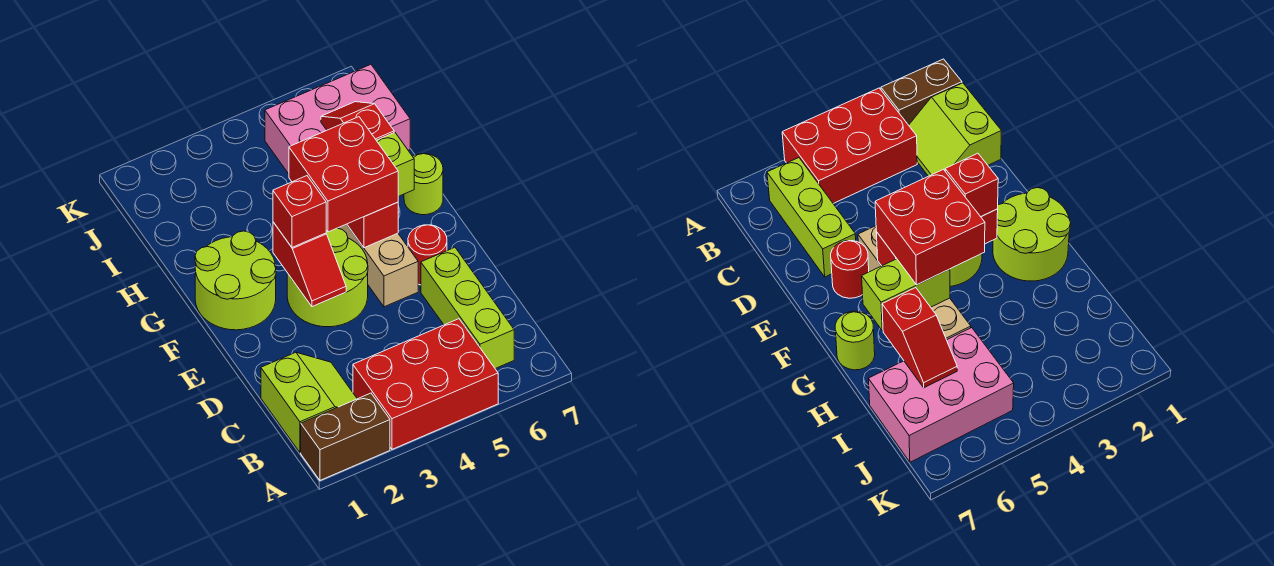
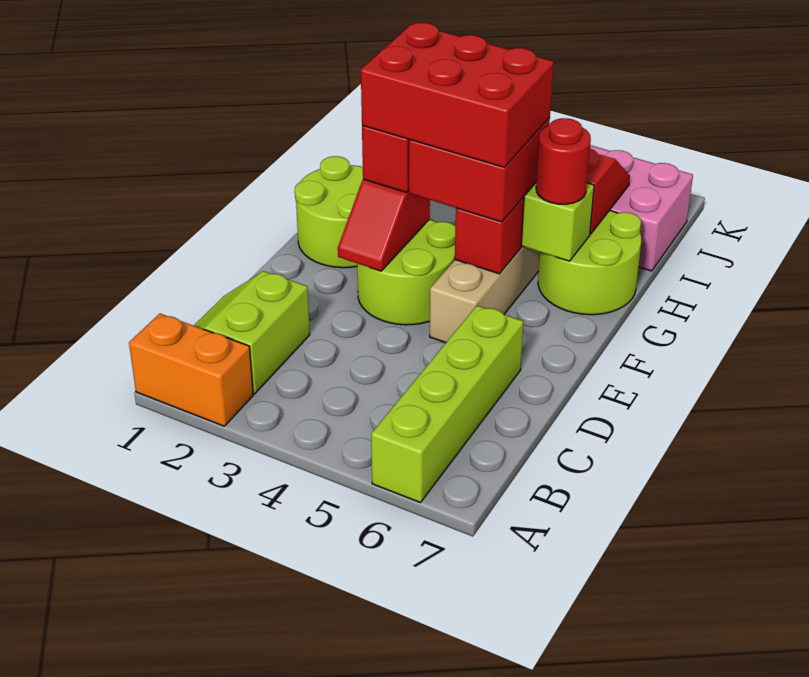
brown brick A1:A2 level 1 -> orange brick A1:A2 level 1
red brick A3:B5 level 1 -> red brick F3:G5 level 4
lime slope B1:C2 level 1 top 1 -> lime slope B1:C2 level 1 top 2
lime brick B6:D6 level 1 -> lime brick A6:D6 level 1
red round brick E6 level 1 -> red round brick G6 level 3
lime round brick G7 level 1 -> lime round brick G6:H7 level 1

